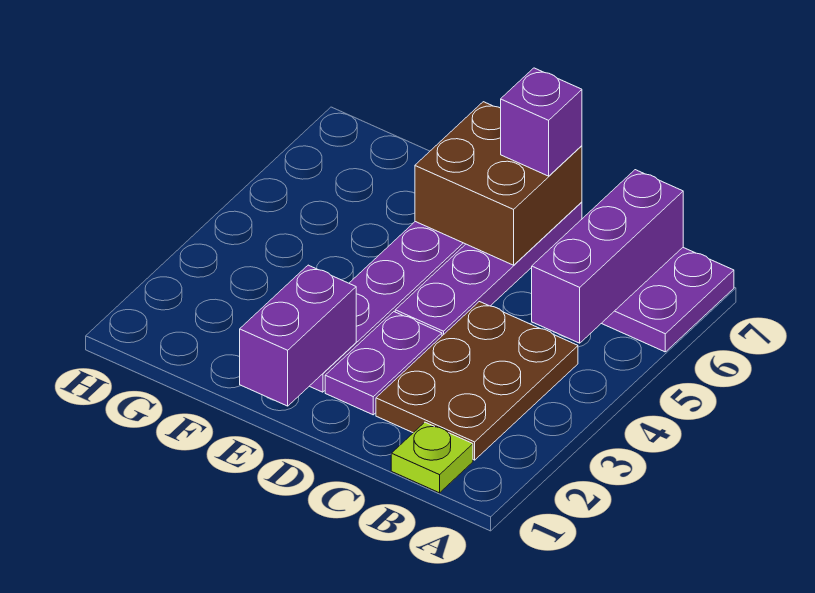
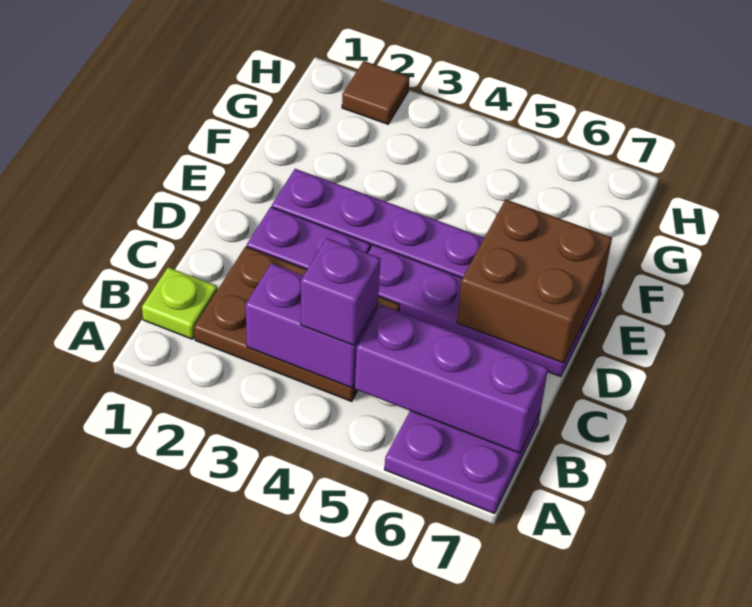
purple brick D7 level 3 -> purple brick B4 level 3
purple brick E1:E2 level 2 -> purple brick B3:B4 level 2
none -> brown tile H2 level 1

